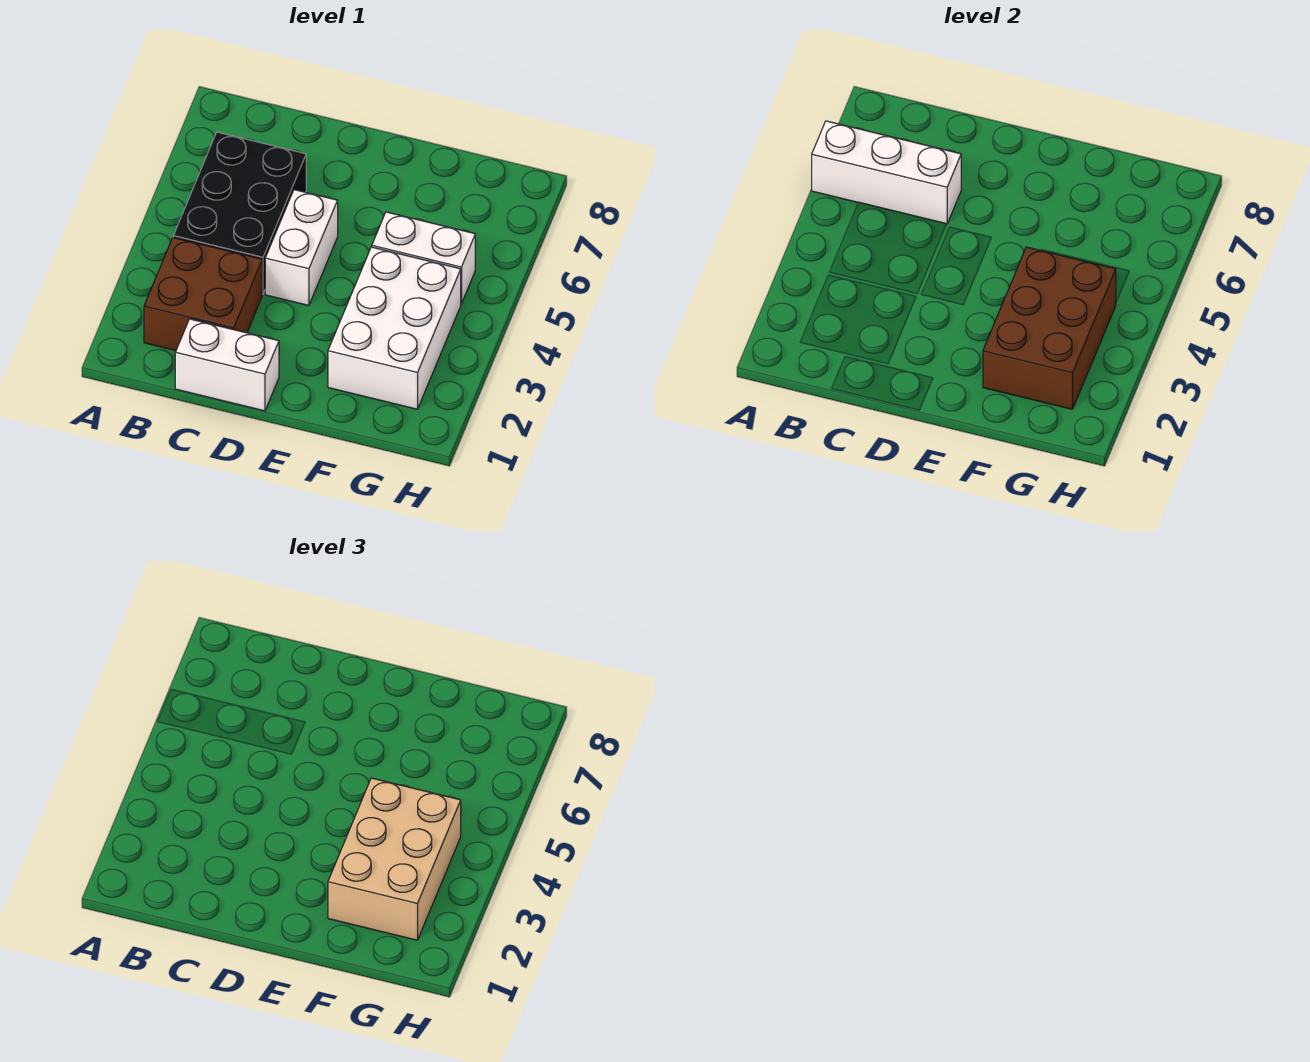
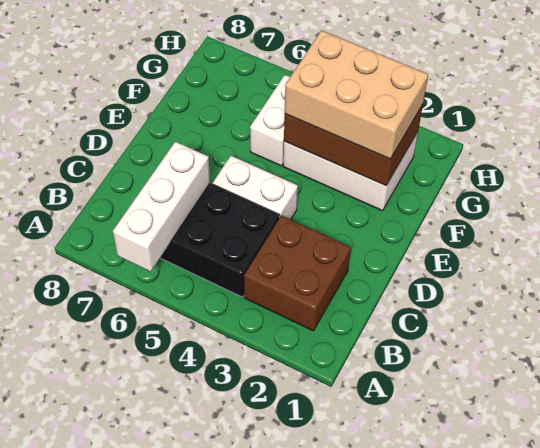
white brick C1:D1 level 1 -> none

